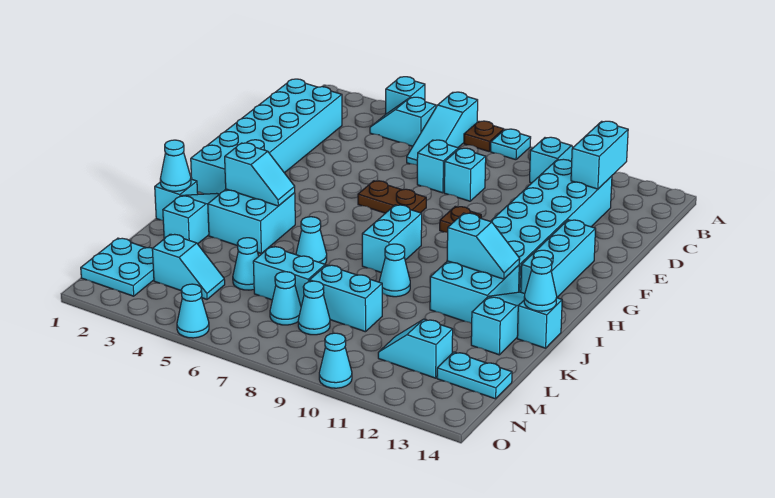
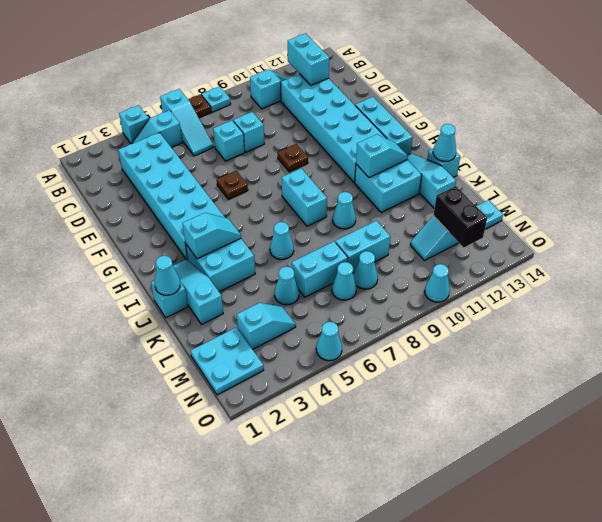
cyan brick C1:H2 level 1 -> cyan brick C3:H4 level 1
brown plate F6:F7 level 1 -> brown plate F6 level 1
none -> black brick M12:N12 level 2

